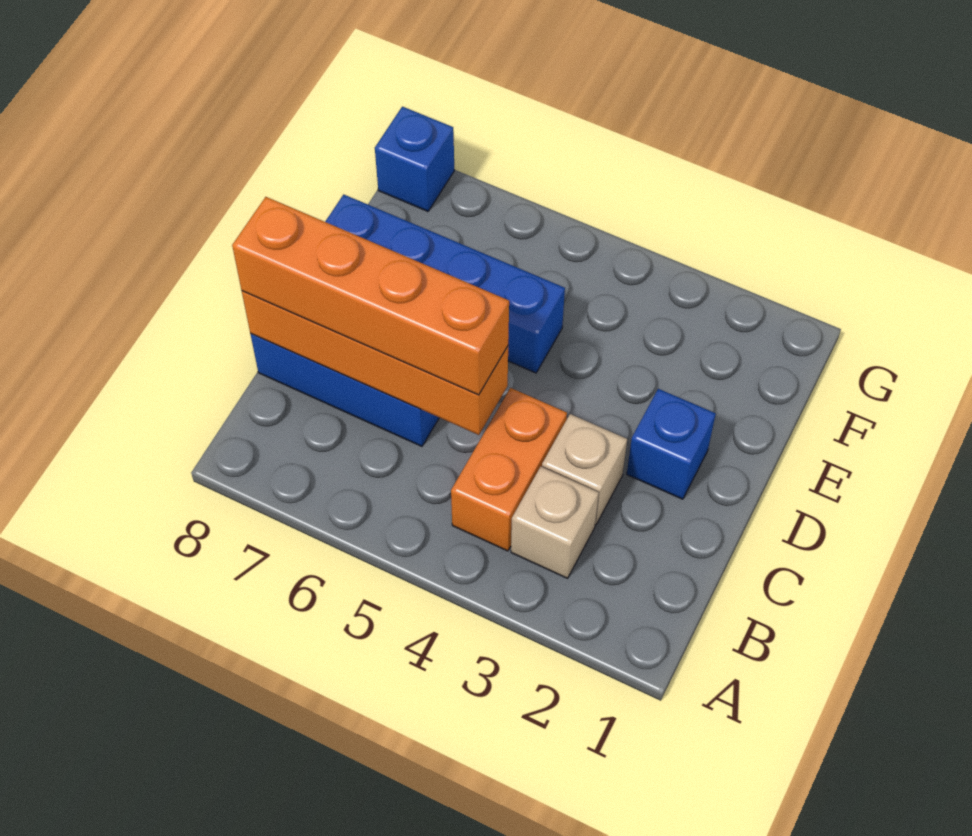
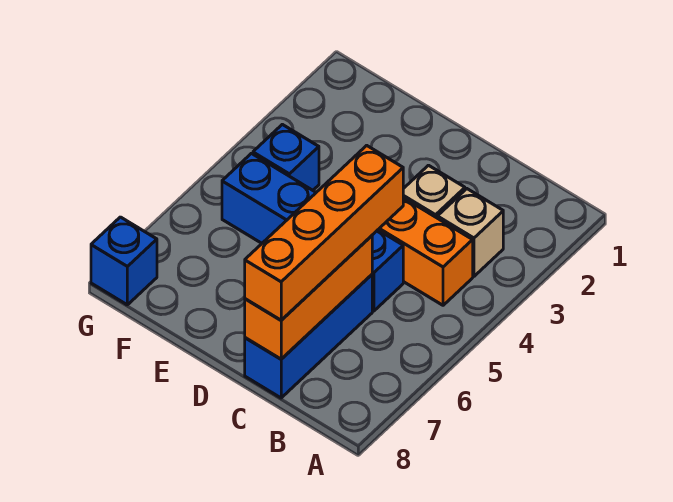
orange brick C5:C8 level 2 -> orange brick C6:C8 level 2
blue brick D2 level 1 -> blue brick F4 level 1
blue brick E5:E8 level 1 -> blue brick C5:F5 level 1

